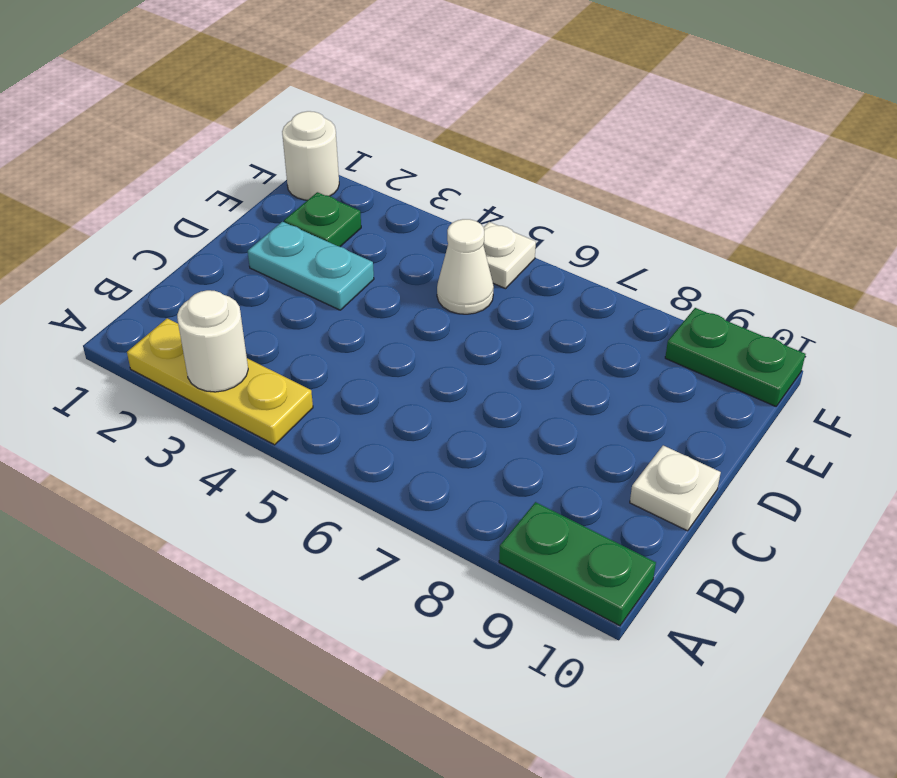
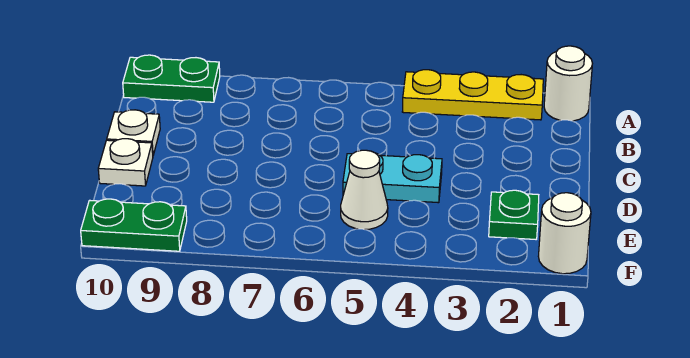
white round brick A3 level 2 -> white round brick A1 level 1
cyan plate D2:D3 level 1 -> cyan plate D4:D5 level 1
white plate F5 level 1 -> white plate D10 level 1

